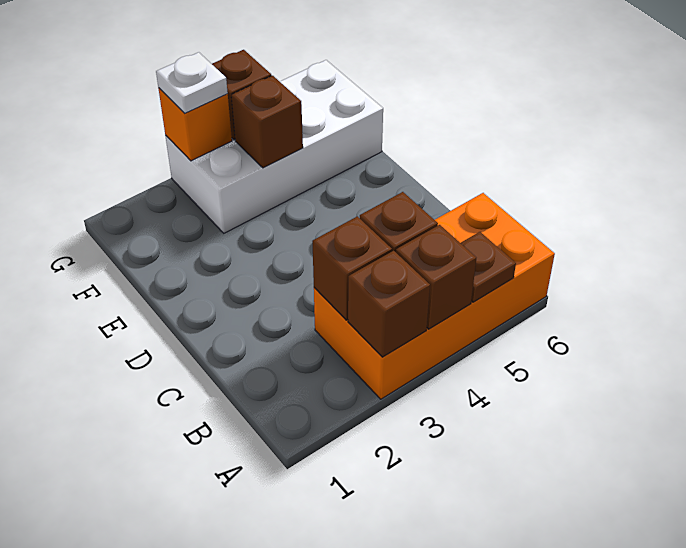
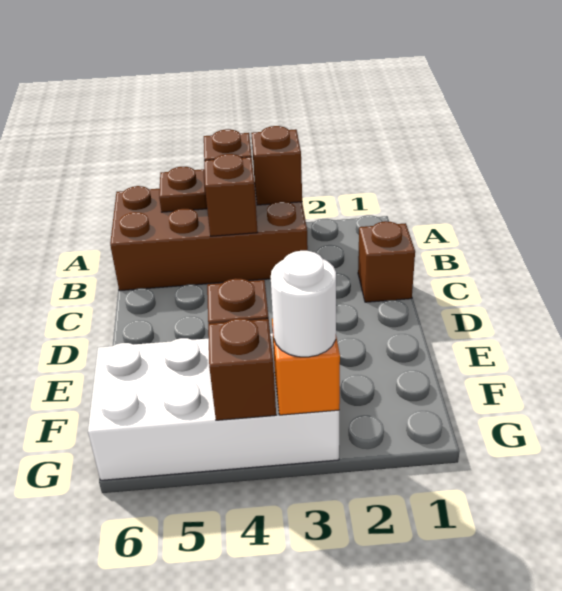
orange brick A3:B6 level 1 -> brown brick A3:B6 level 1
brown brick B3 level 2 -> brown brick C1 level 1
white plate G3 level 3 -> white round brick G3 level 3

